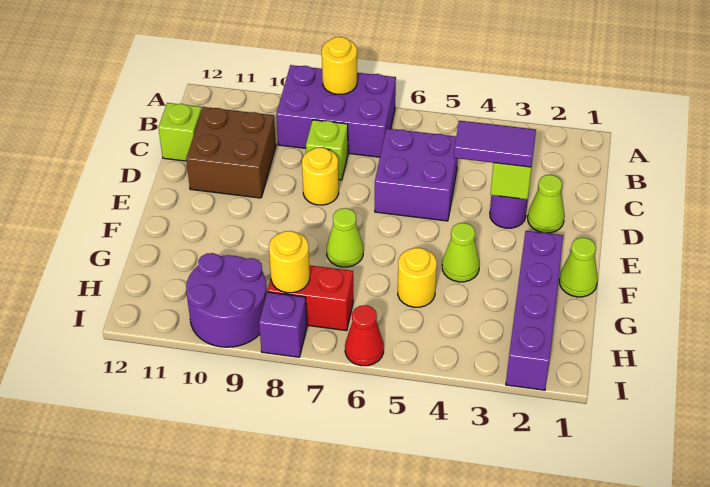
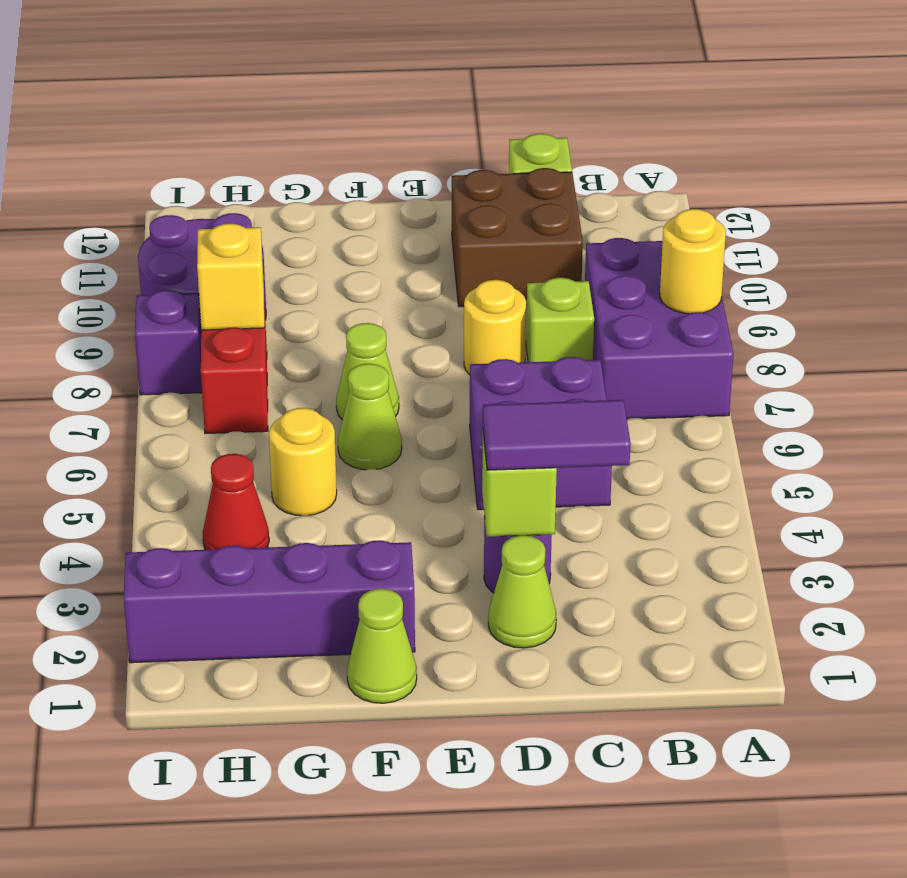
purple tile D3:D4 level 3 -> purple tile C3:D3 level 3
lime cone F4 level 1 -> lime cone F6 level 1
yellow round brick H8 level 2 -> yellow brick H8 level 2
red cone I6 level 1 -> red cone H4 level 1

